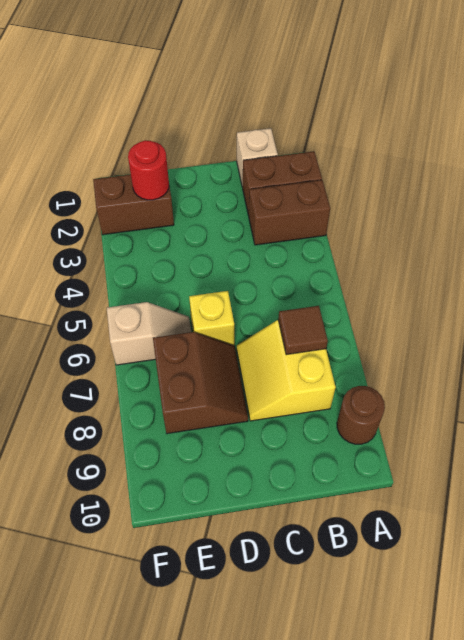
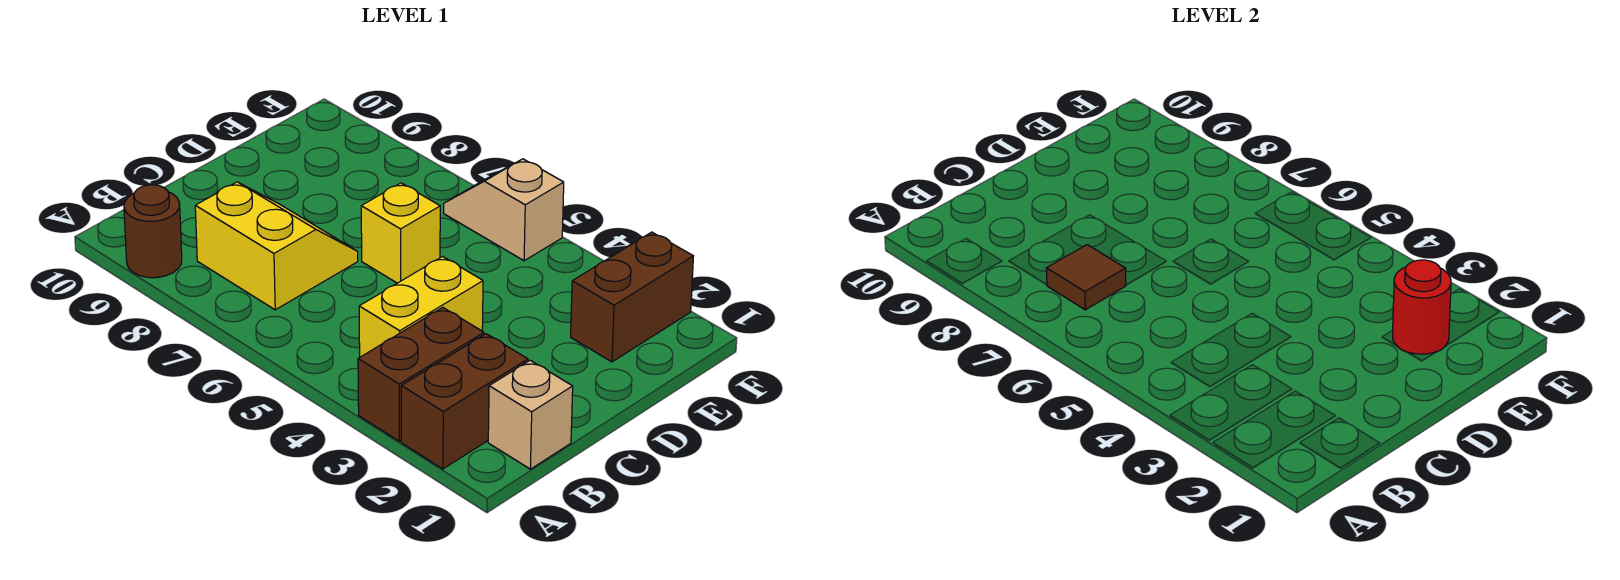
none -> yellow brick B4:C4 level 1
brown slope D7:E8 level 1 top E -> none
tan slope E6:F6 level 1 top F -> tan slope F5:F6 level 1 top 5

